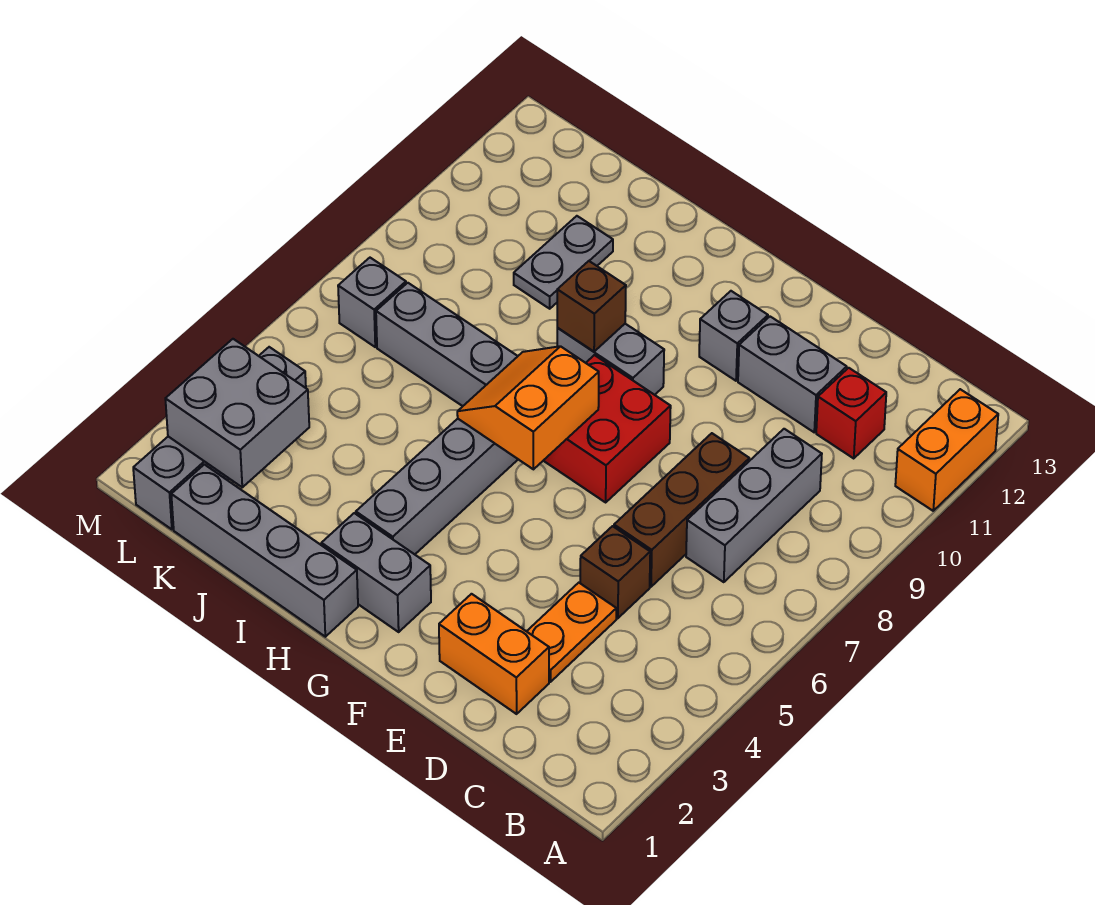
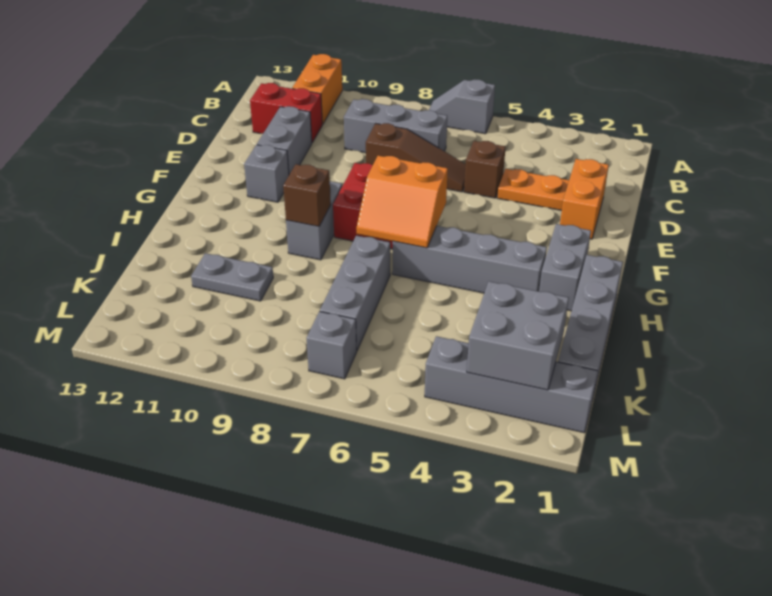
none -> grey slope A6:A7 level 1 top 6
orange brick A11:A12 level 1 -> orange brick A11:B11 level 1
red brick C11 level 1 -> red brick C11:C12 level 1
brown brick D6:D8 level 1 -> brown slope D6:D8 level 1 top 8

